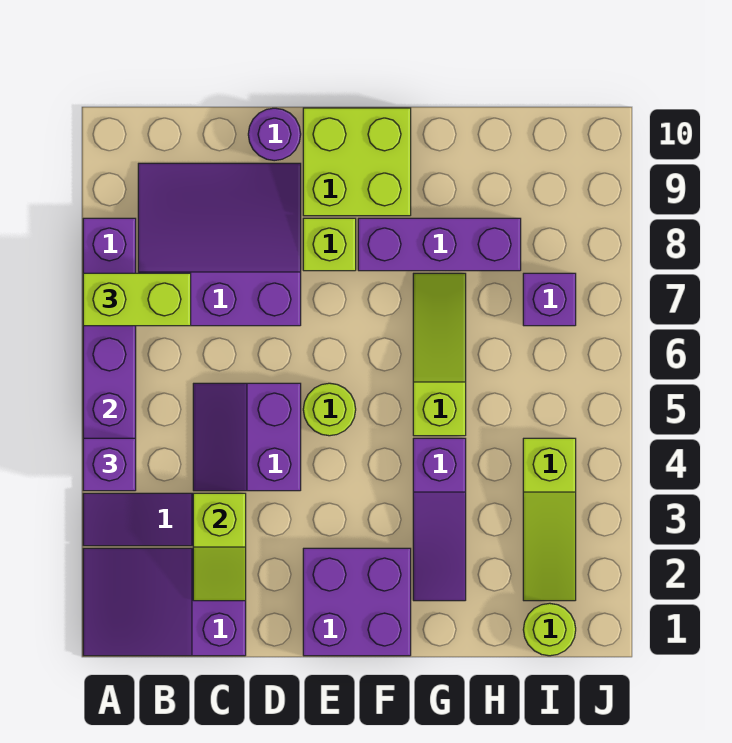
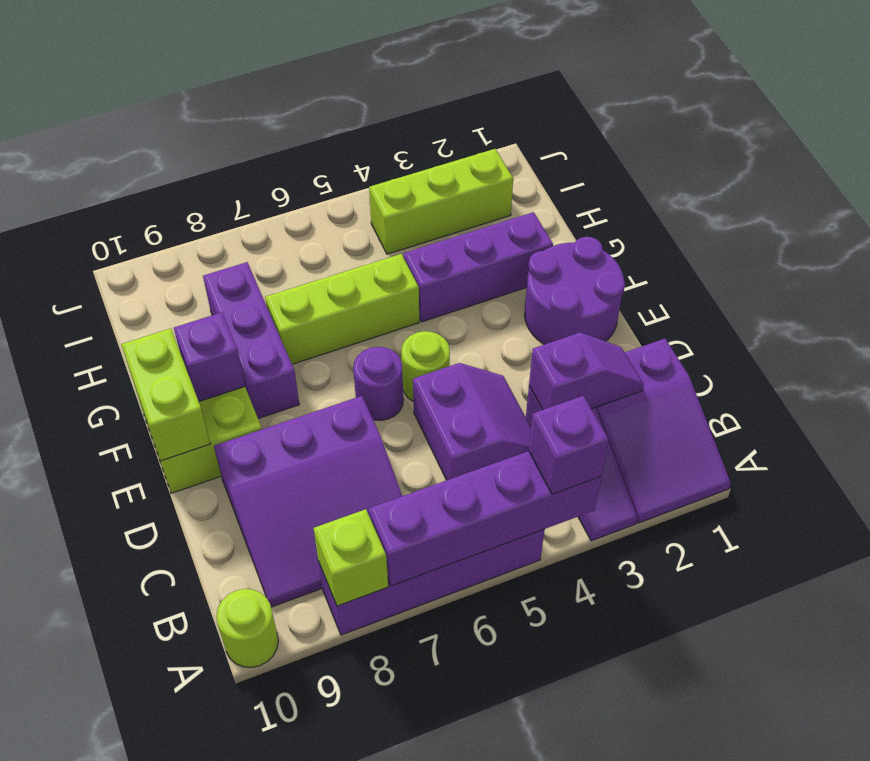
lime brick A7:B7 level 3 -> lime brick E10:F10 level 2
purple slope B7:D9 level 1 top 7 -> purple slope B7:D9 level 1 top D
lime slope C2:C3 level 2 top 3 -> purple slope C2:C3 level 2 top 3
purple slope C4:D5 level 1 top D -> purple slope C4:D5 level 1 top 5
purple round brick D10 level 1 -> purple round brick E6 level 1
purple brick E1:F2 level 1 -> purple round brick E1:F2 level 1
lime brick E8 level 1 -> lime brick A8 level 2
purple slope G2:G4 level 1 top 4 -> purple brick G2:G4 level 1
lime slope G5:G7 level 1 top 5 -> lime brick G5:G7 level 1
lime round brick I1 level 1 -> lime round brick A10 level 1
lime slope I2:I4 level 1 top 4 -> lime brick I2:I4 level 1
purple brick I7 level 1 -> purple brick F9 level 2

